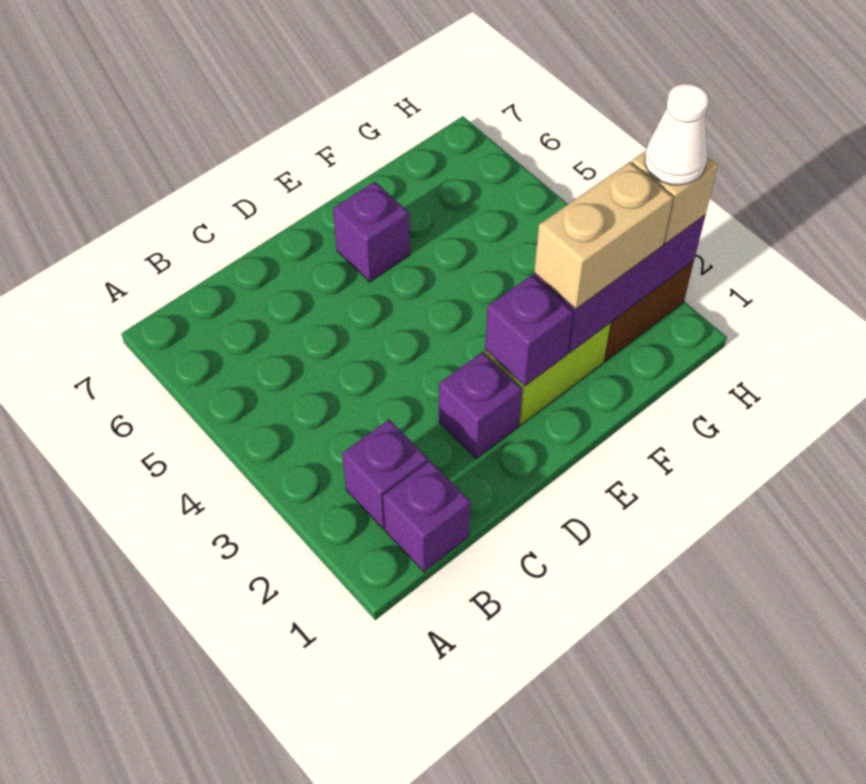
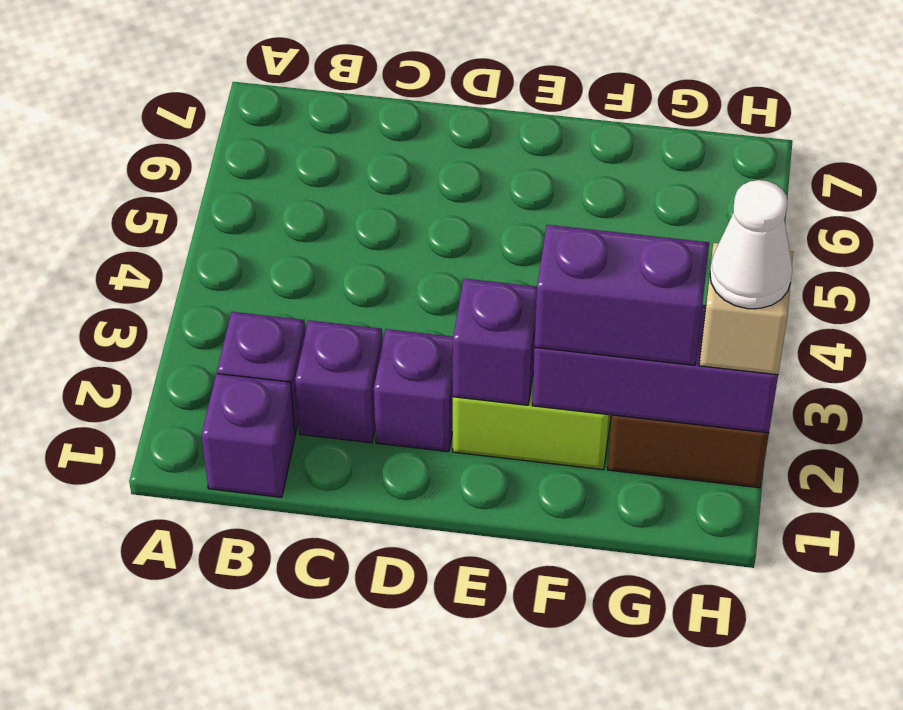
purple brick E6 level 1 -> purple brick C2 level 1
tan brick F2:G2 level 3 -> purple brick F2:G2 level 3

